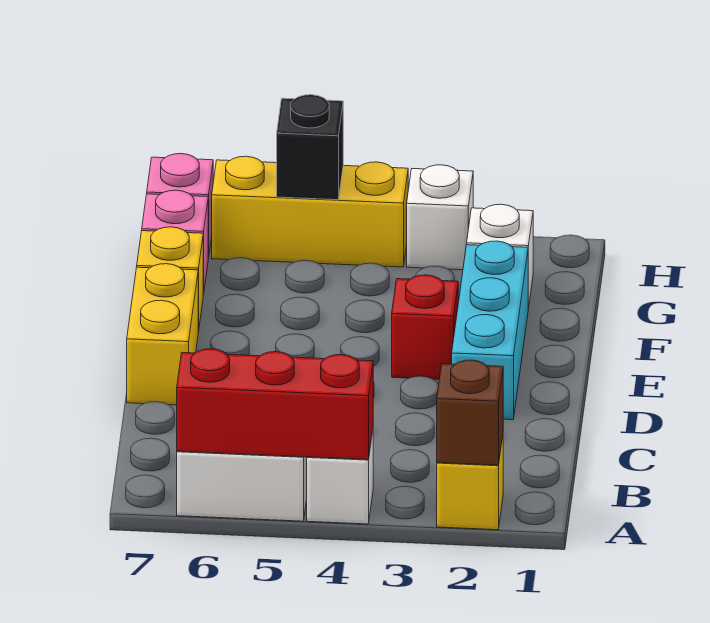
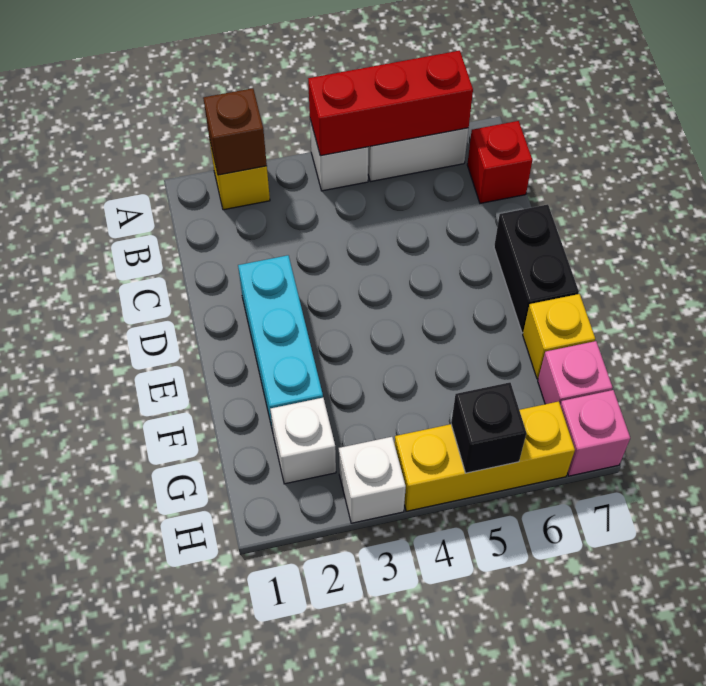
yellow brick D7:E7 level 1 -> black brick D7:E7 level 1
red brick E3 level 1 -> red brick B7 level 1

